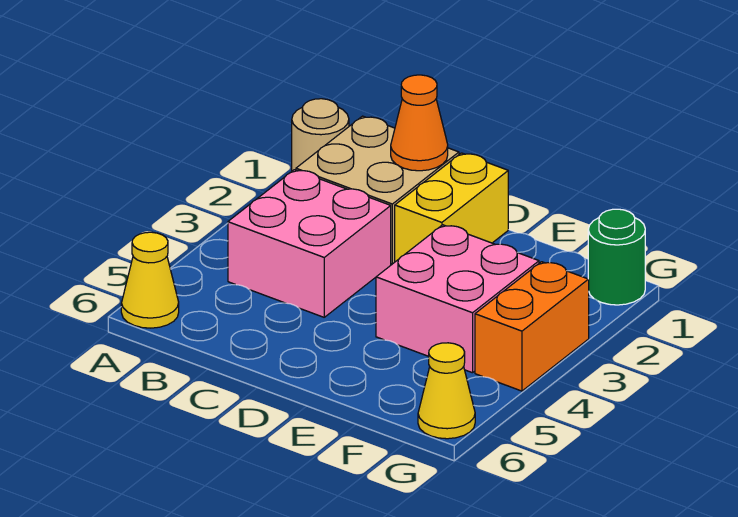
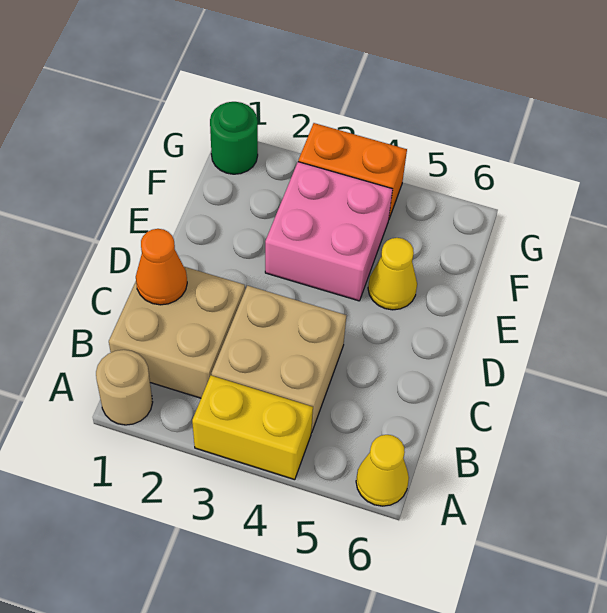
pink brick B3:C4 level 1 -> tan brick B3:C4 level 1
yellow brick D1:D2 level 1 -> yellow brick A3:A4 level 1
yellow cone G6 level 1 -> yellow cone E5 level 1

